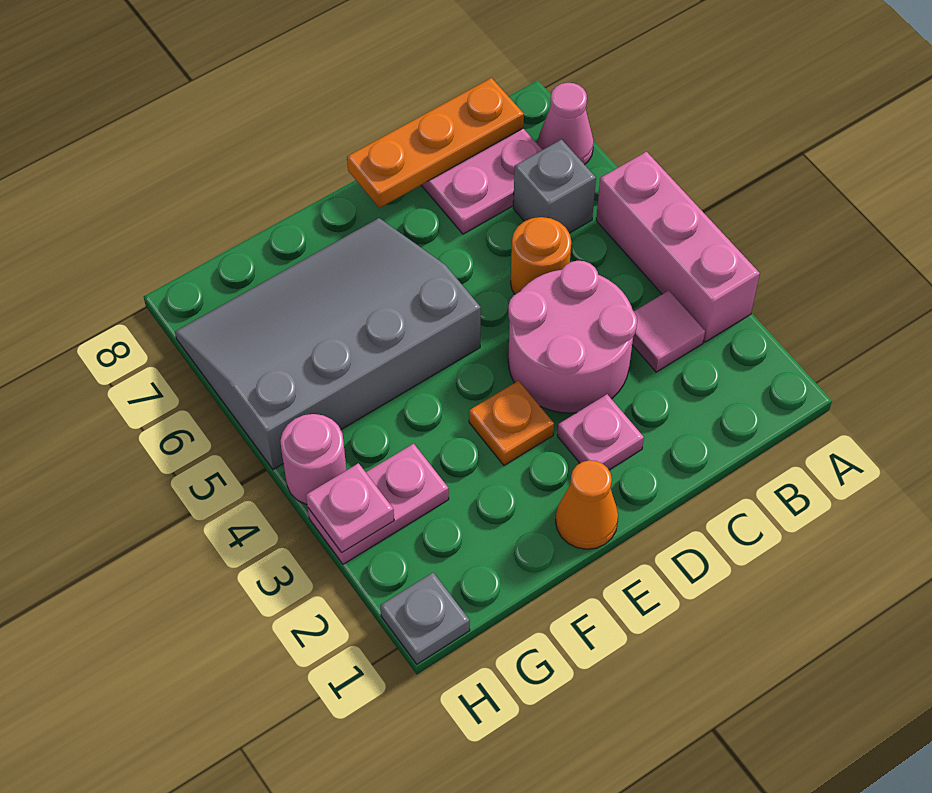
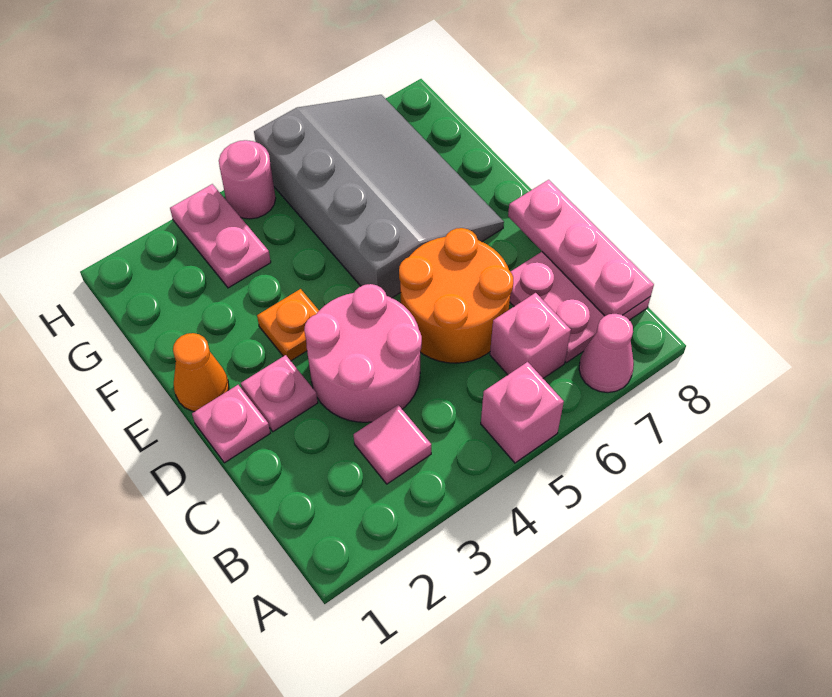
pink brick A3:A5 level 1 -> pink brick A5 level 1
grey brick B6 level 1 -> pink brick B6 level 1
orange plate B8:D8 level 2 -> pink plate B8:D8 level 2
orange round brick C5 level 1 -> orange round brick C5:D6 level 1
grey plate H1 level 1 -> none
pink plate H3 level 2 -> pink plate D1 level 1

